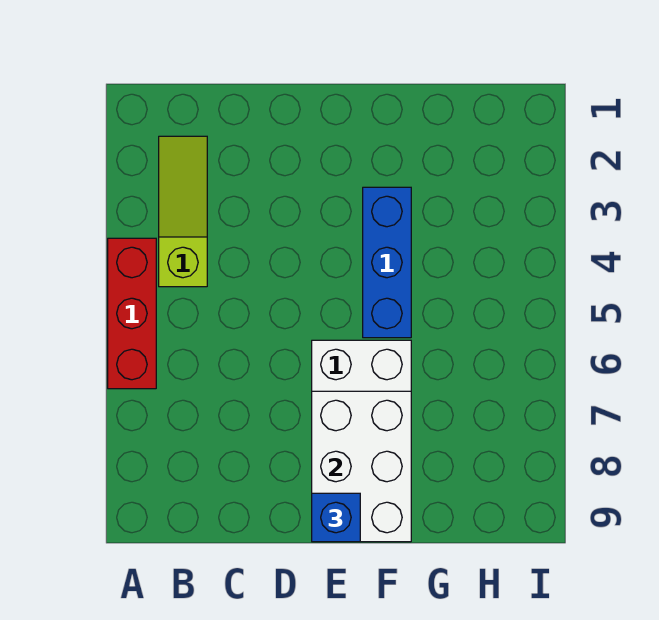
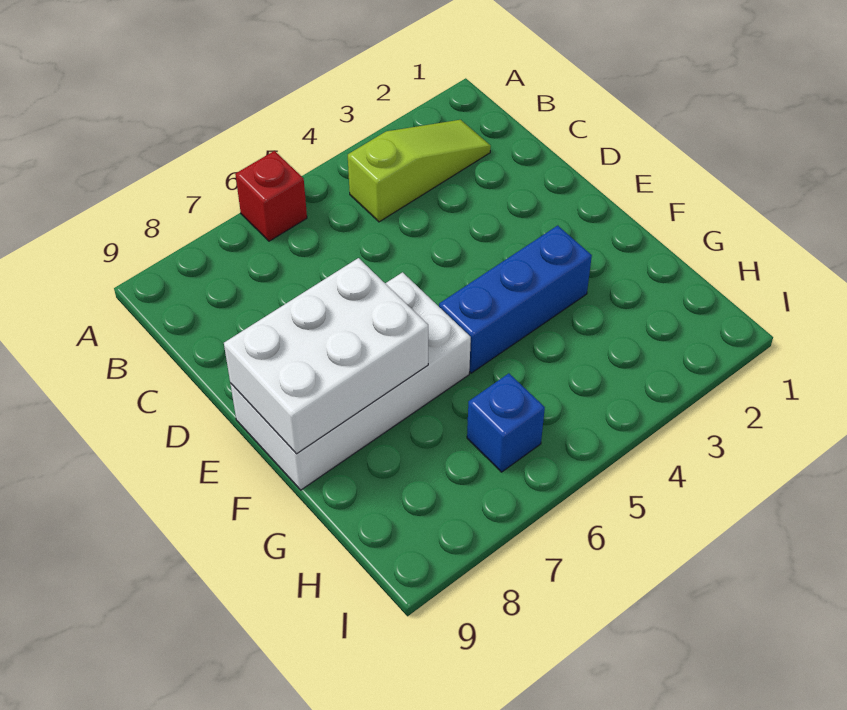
red brick A4:A6 level 1 -> red brick A6 level 1
blue brick E9 level 3 -> blue brick H6 level 1

